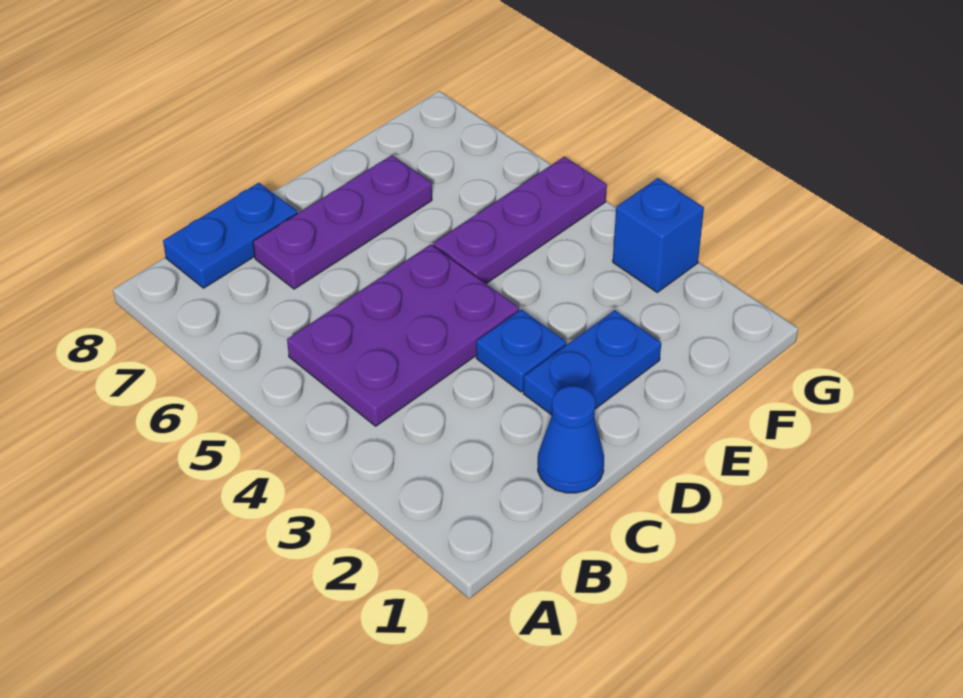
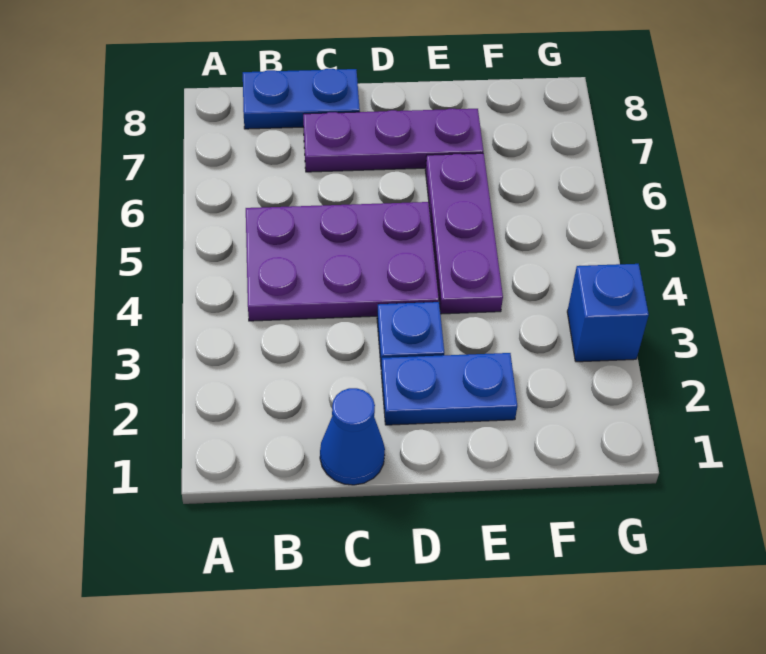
purple plate E5:G5 level 1 -> purple plate E4:E6 level 1

